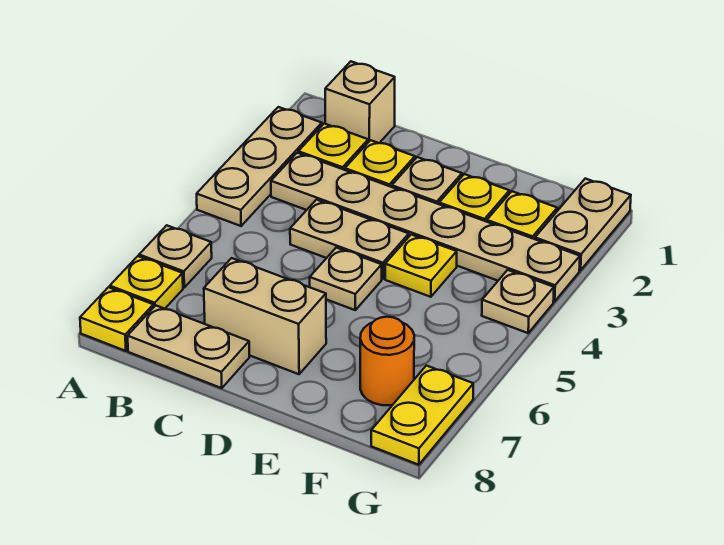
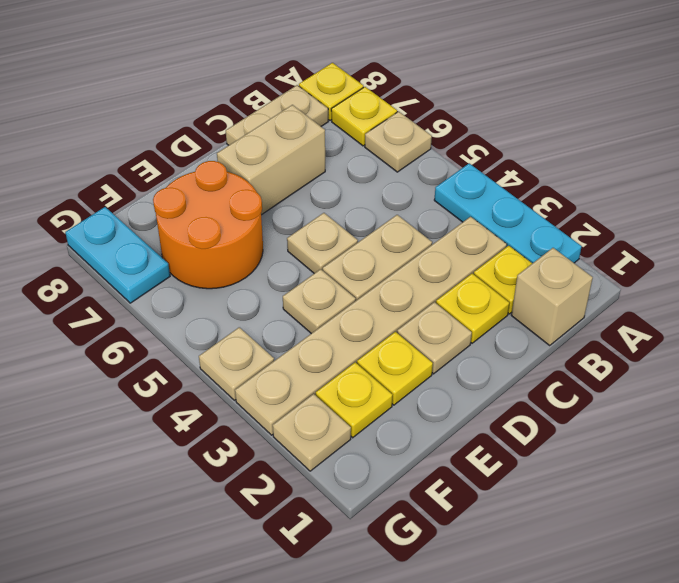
tan plate A2:A4 level 1 -> cyan plate A2:A4 level 1
yellow plate E4 level 1 -> tan plate E4 level 1
orange round brick F7 level 1 -> orange round brick E6:F7 level 1
tan plate G1:G2 level 1 -> tan plate G2 level 1
yellow plate G7:G8 level 1 -> cyan plate G7:G8 level 1

